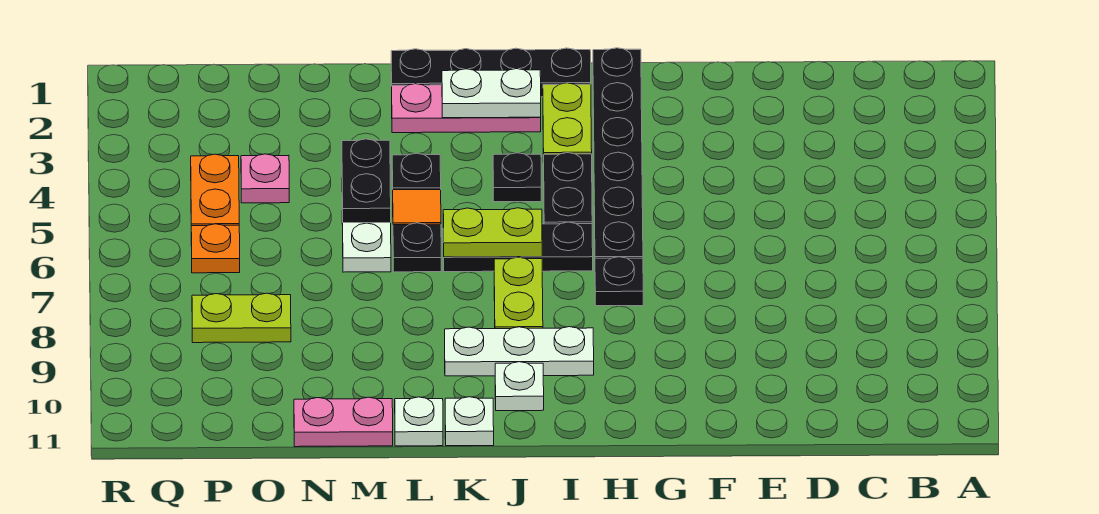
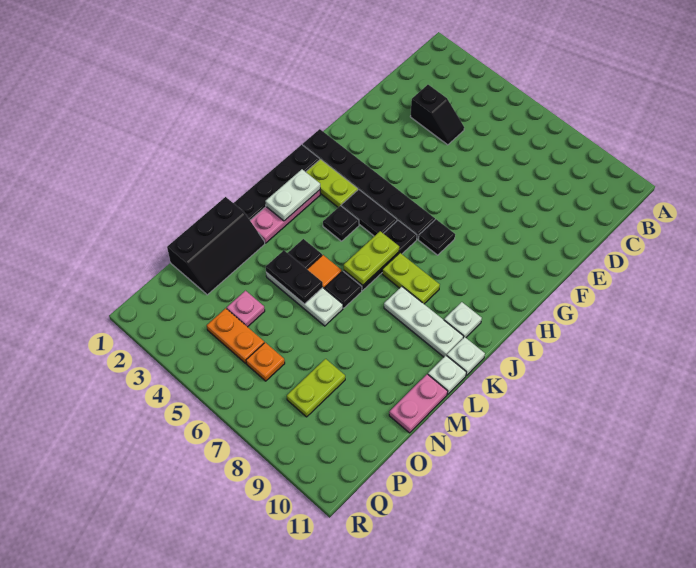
none -> black slope D3:D4 level 1 top 3
white plate I9:K9 level 1 -> white plate K8:K10 level 1
none -> black slope M1:O2 level 1 top 1

